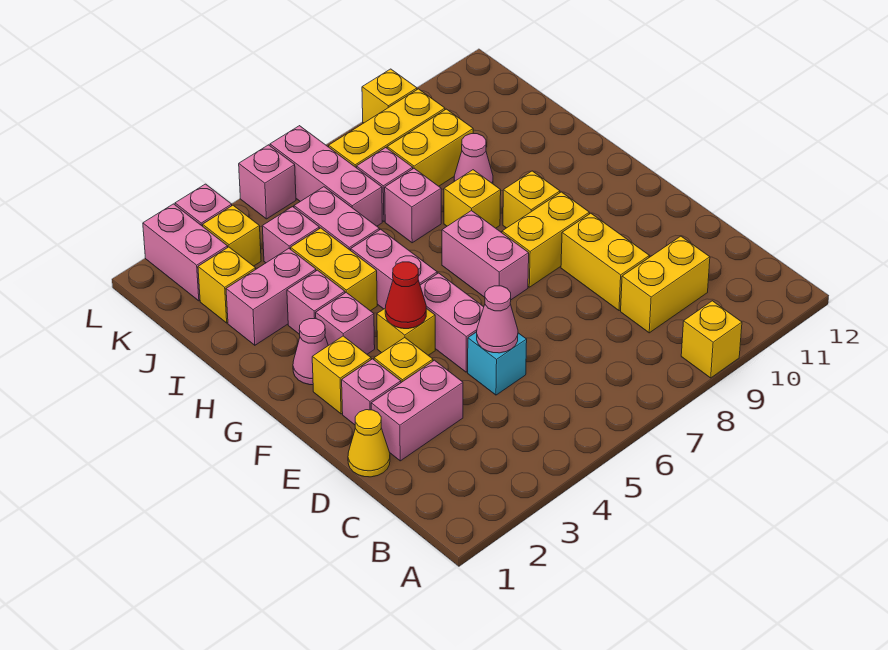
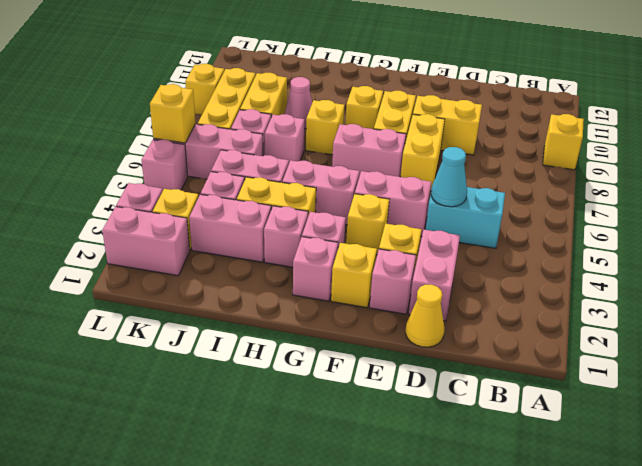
yellow brick C9:C10 level 1 -> yellow brick E7:E8 level 1
cyan brick D5 level 1 -> cyan brick C5:D5 level 1
pink cone D5 level 2 -> cyan cone D5 level 2
red cone F4 level 2 -> none
pink cone G2 level 1 -> pink brick G2 level 1
pink brick I2:I3 level 1 -> pink brick I3:J3 level 1
yellow brick J2 level 1 -> yellow brick L6 level 2

